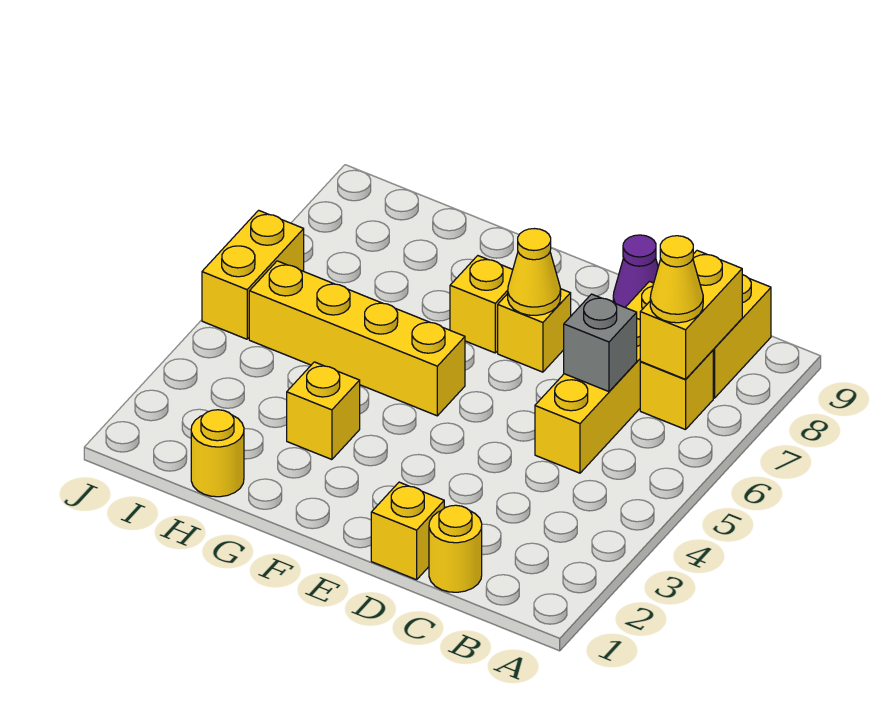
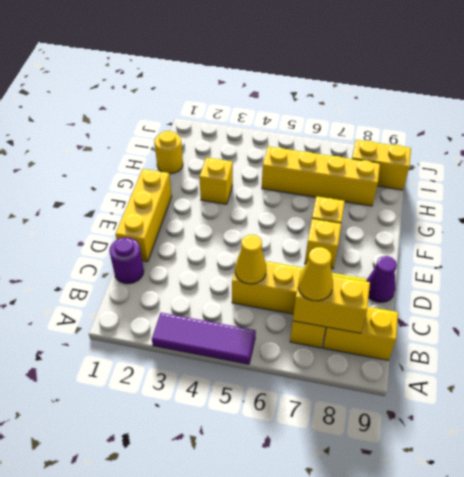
none -> purple tile A3:A5 level 1
yellow round brick C1 level 1 -> purple round brick C1 level 1
grey brick C6 level 2 -> none
yellow brick D1 level 1 -> yellow brick D1:F1 level 1
yellow cone E7 level 2 -> yellow cone C5 level 2
yellow brick F5:I5 level 1 -> yellow brick H5:H8 level 1
yellow brick J5:J6 level 1 -> yellow brick I8:I9 level 1

